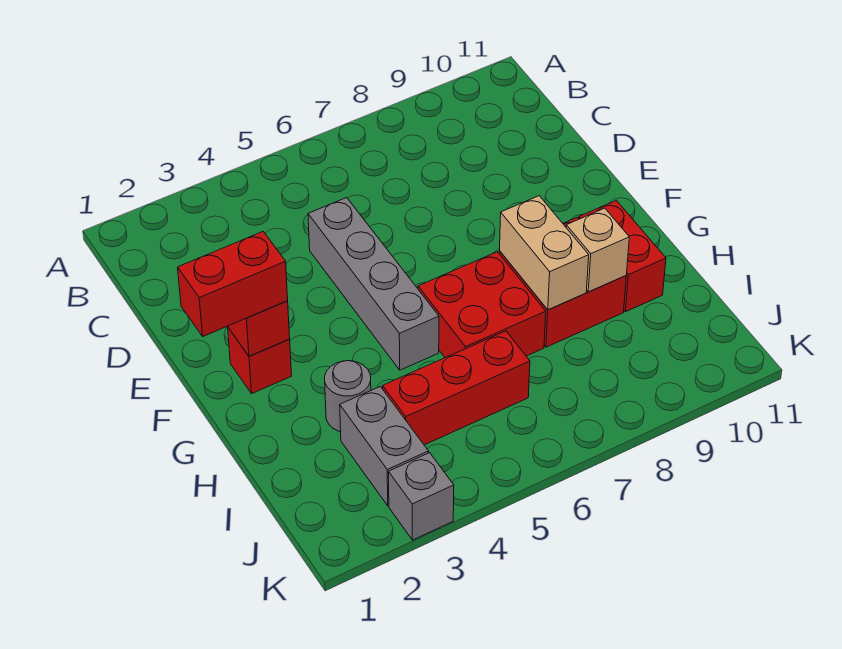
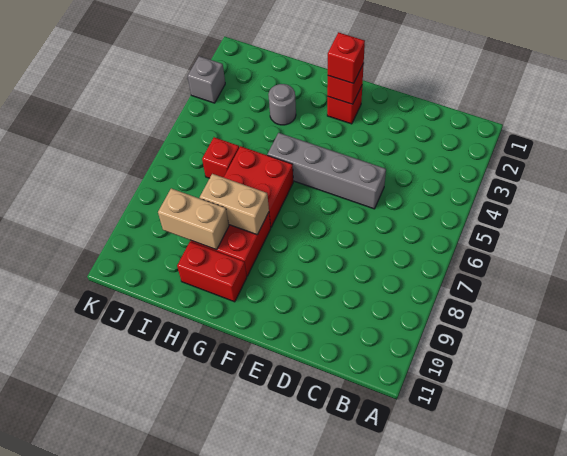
red brick F1:F2 level 3 -> red brick F2 level 3
tan brick H9 level 2 -> tan brick H9:I9 level 2
grey brick I3:J3 level 1 -> none
red brick I4:I6 level 1 -> red brick I6 level 1

